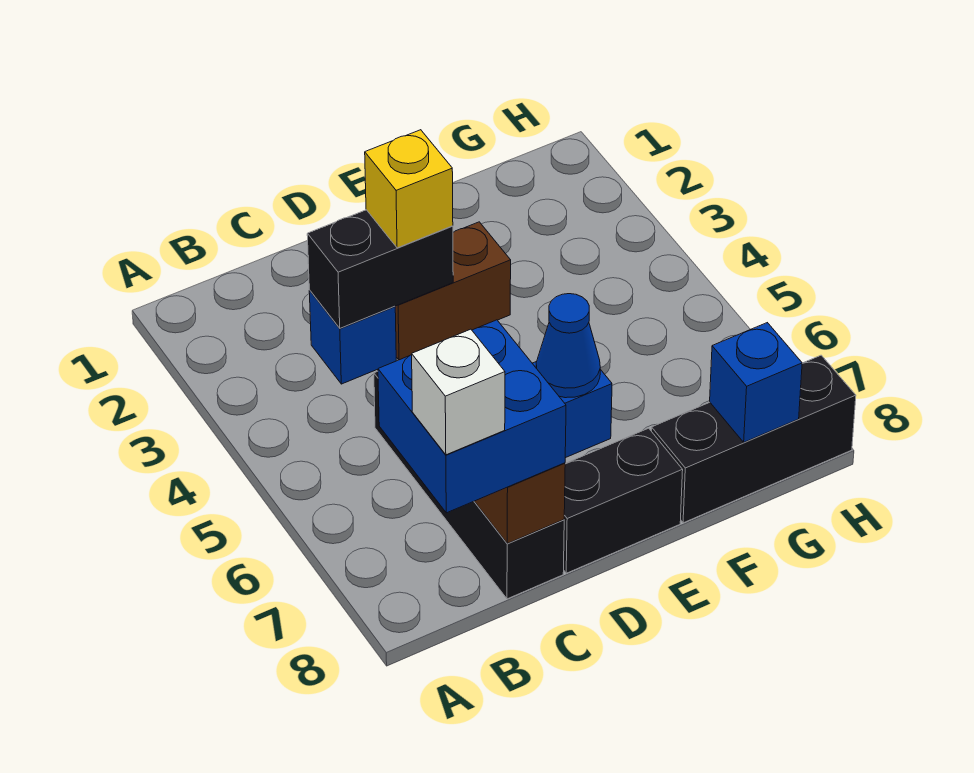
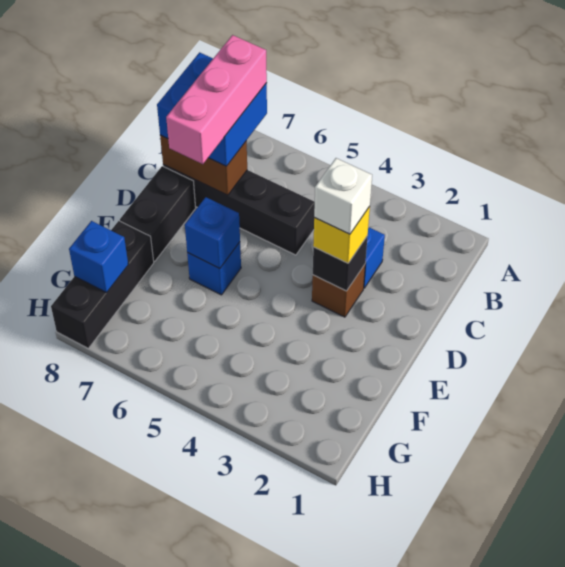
none -> pink brick B7:D7 level 4
white brick B8 level 4 -> white brick D3 level 4
black brick C3:D3 level 2 -> black brick D3 level 2
brown brick D3:E3 level 1 -> brown brick D3 level 1
blue cone E6 level 2 -> blue brick E6 level 2

